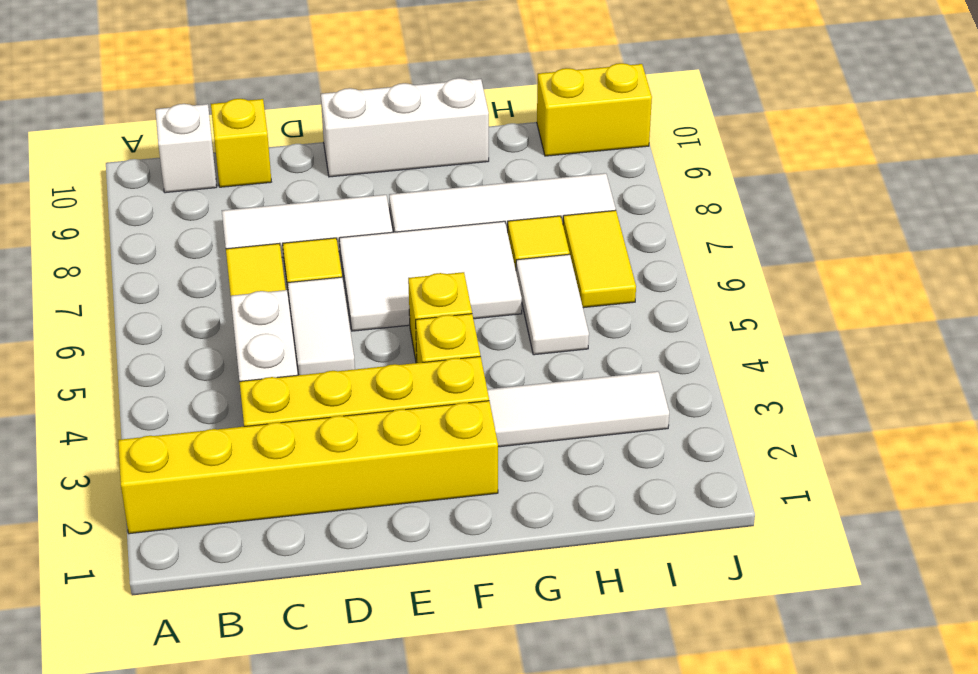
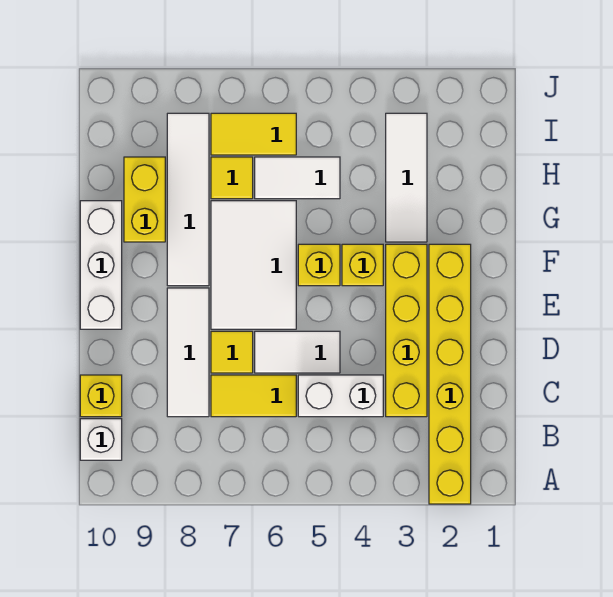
yellow brick I10:J10 level 1 -> yellow brick G9:H9 level 1

